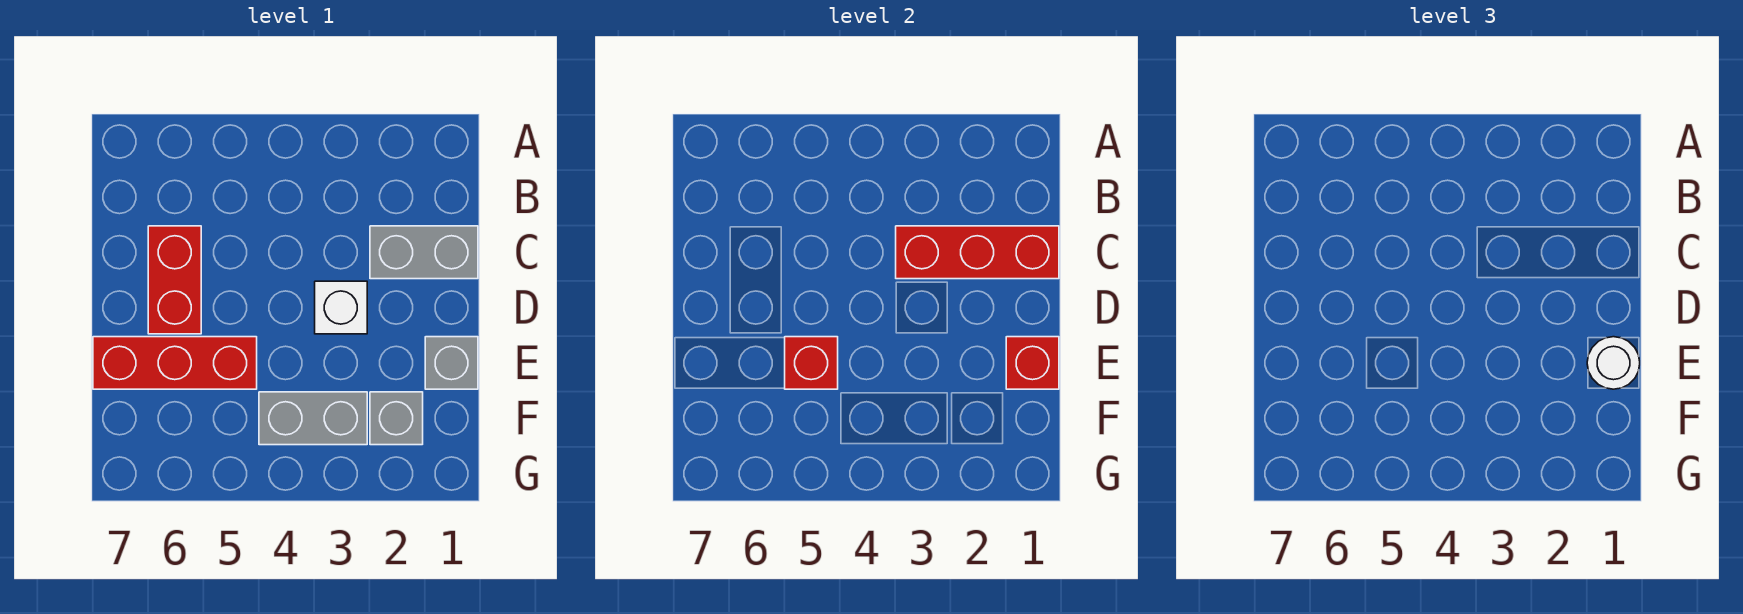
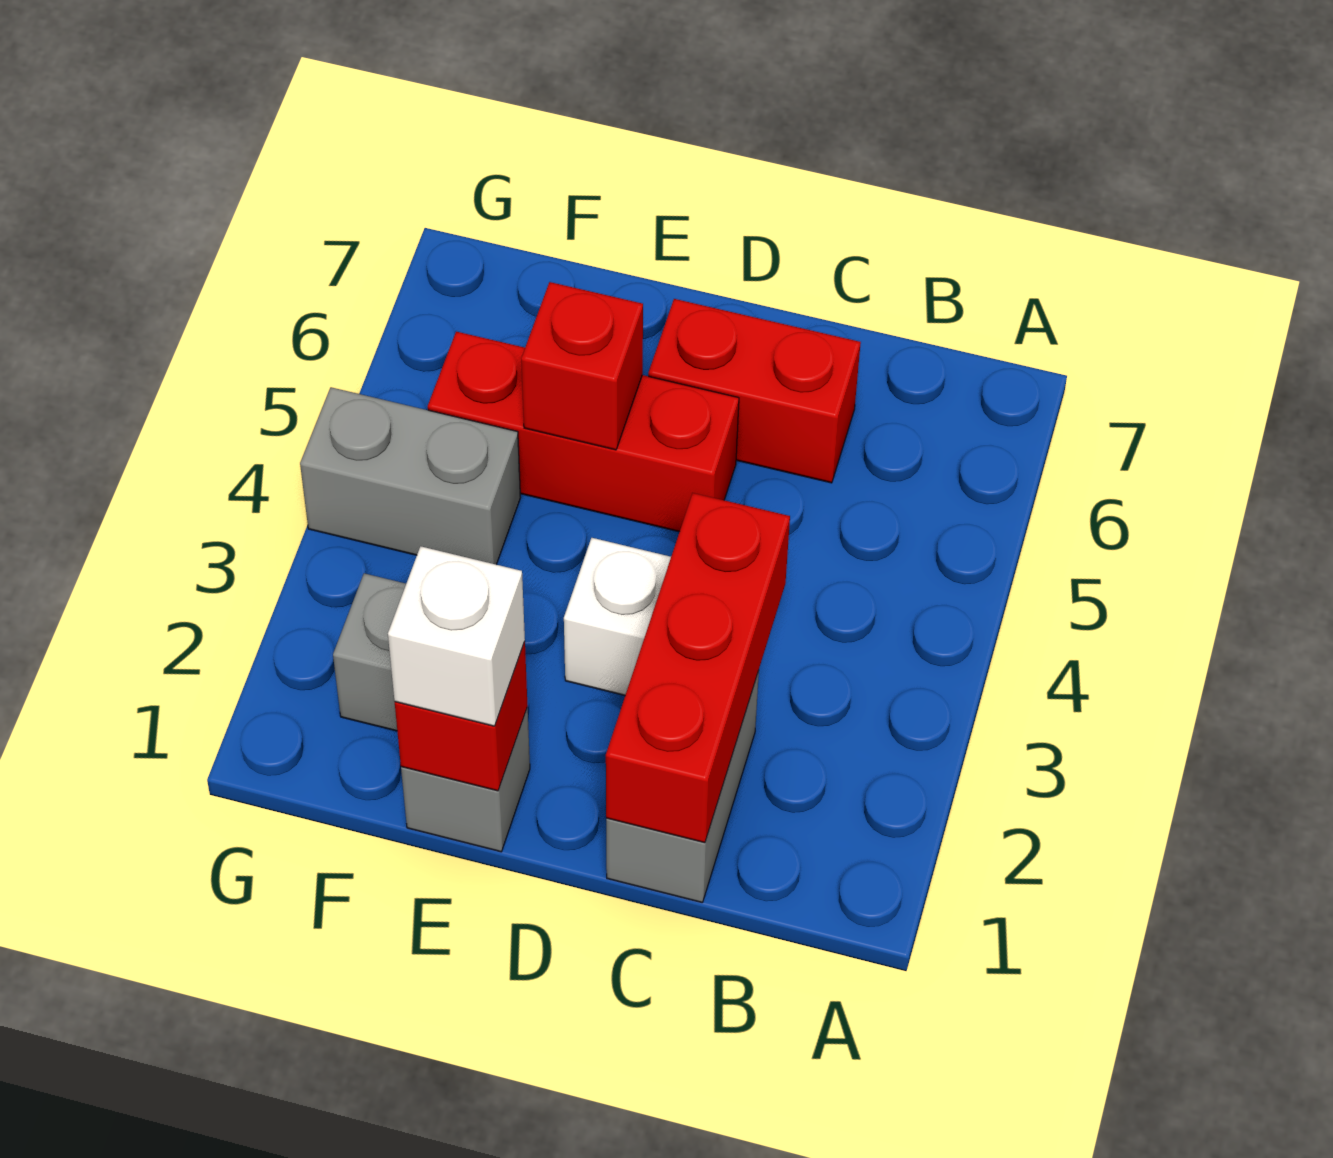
white round brick E1 level 3 -> white brick E1 level 3
red brick E5:E7 level 1 -> red brick D5:F5 level 1
grey brick F3:F4 level 1 -> grey brick F4:G4 level 1

